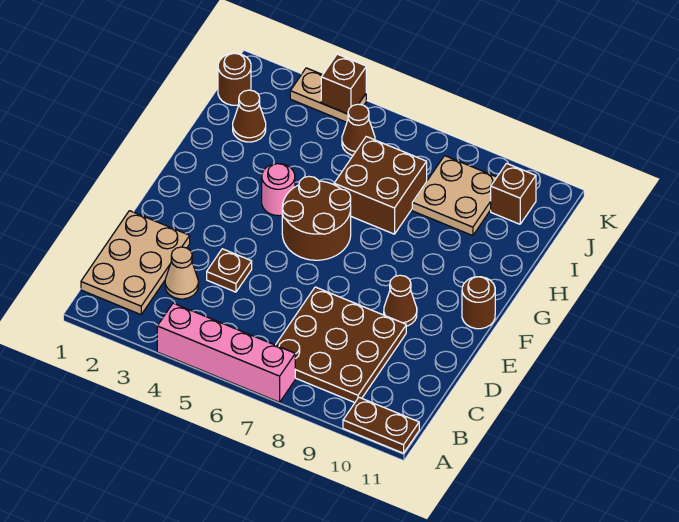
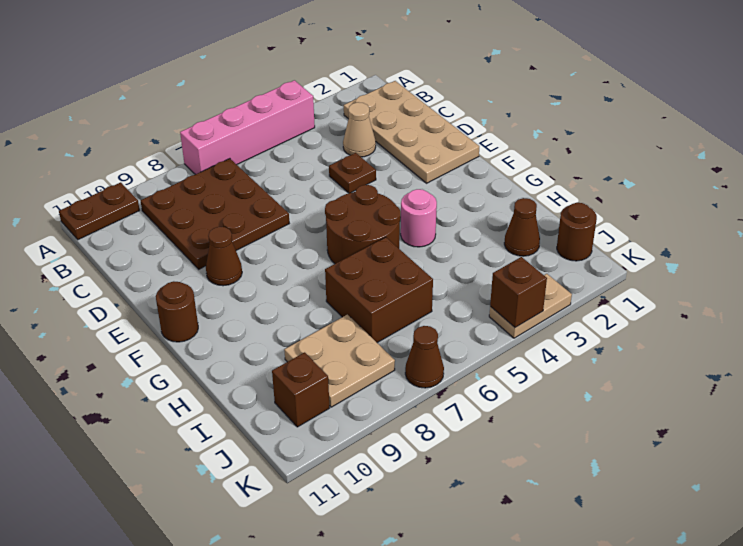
tan plate B1:D2 level 1 -> tan plate B1:E2 level 1
brown cone J5 level 1 -> brown cone K7 level 1

